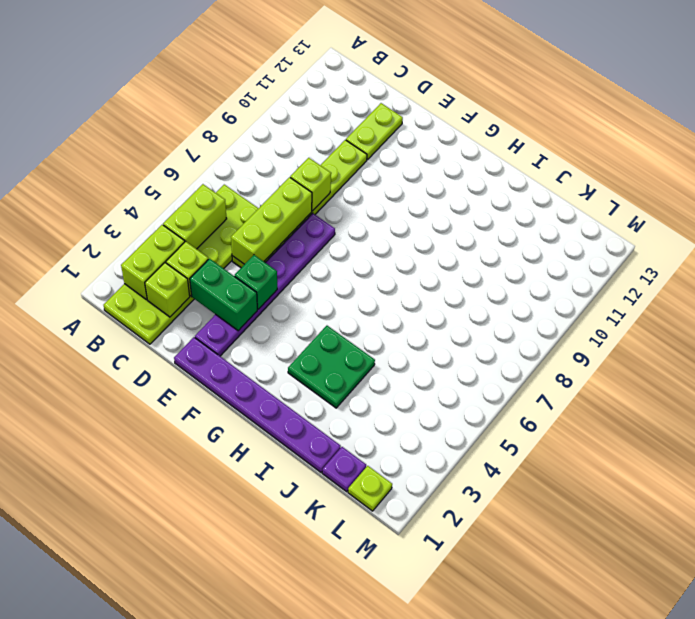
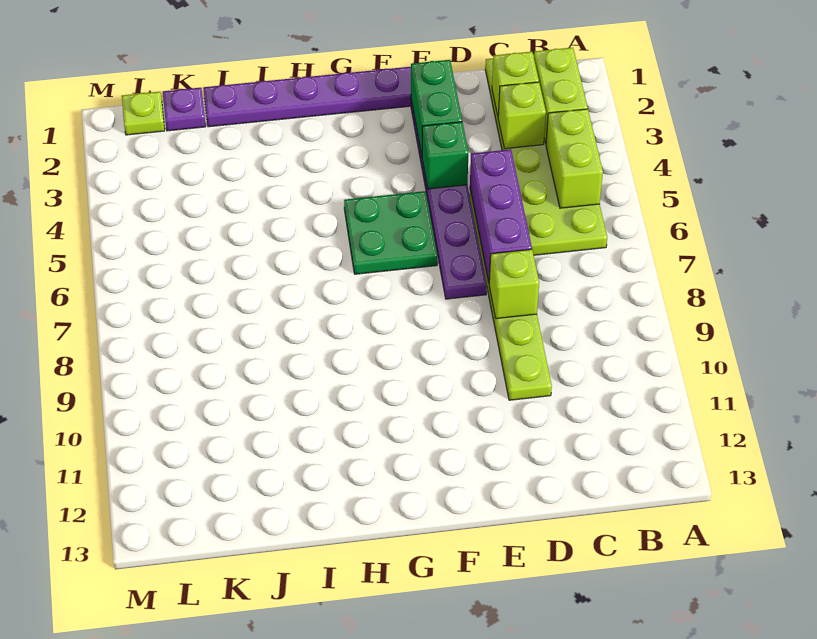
green brick D3:E3 level 2 -> green brick E2:E3 level 2
lime brick D5:D7 level 2 -> purple brick D5:D7 level 2
lime plate D11:D12 level 1 -> none
green plate H3:I4 level 1 -> green plate F5:G6 level 1

